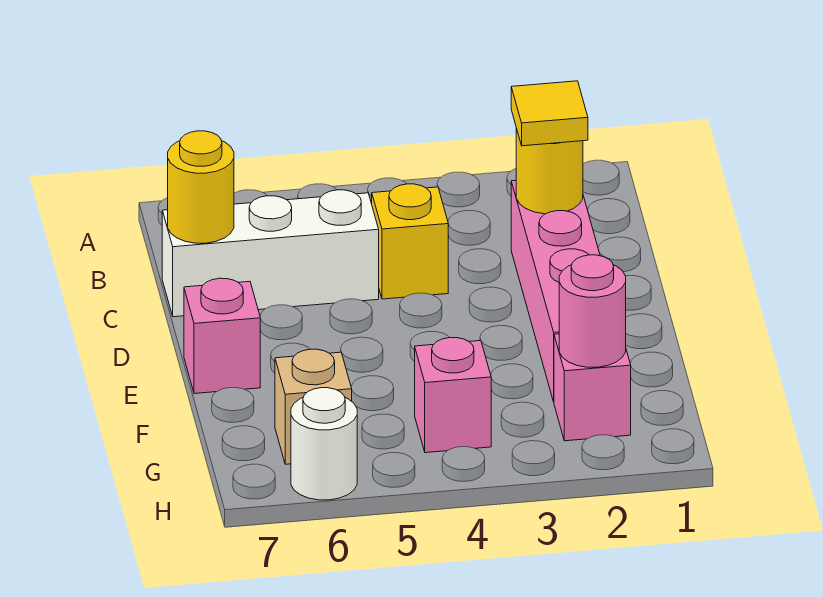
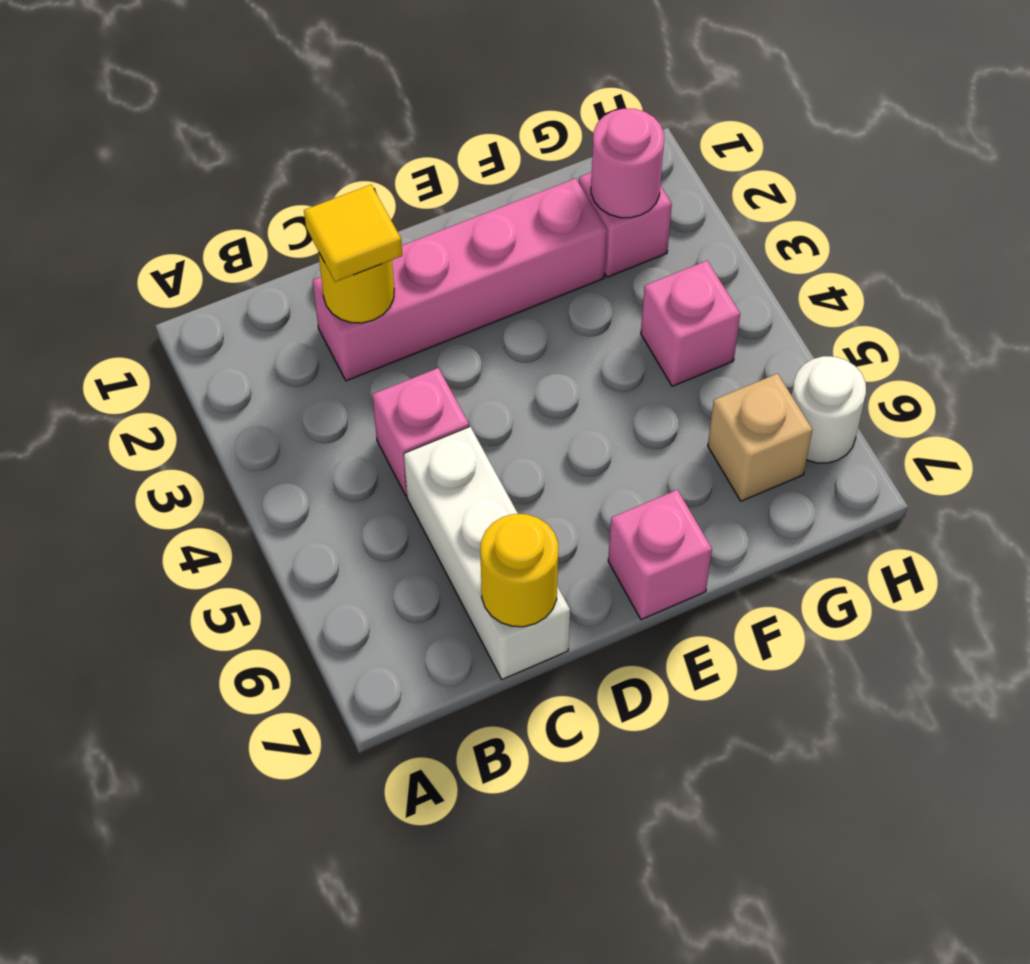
yellow brick C4 level 1 -> pink brick C4 level 1

